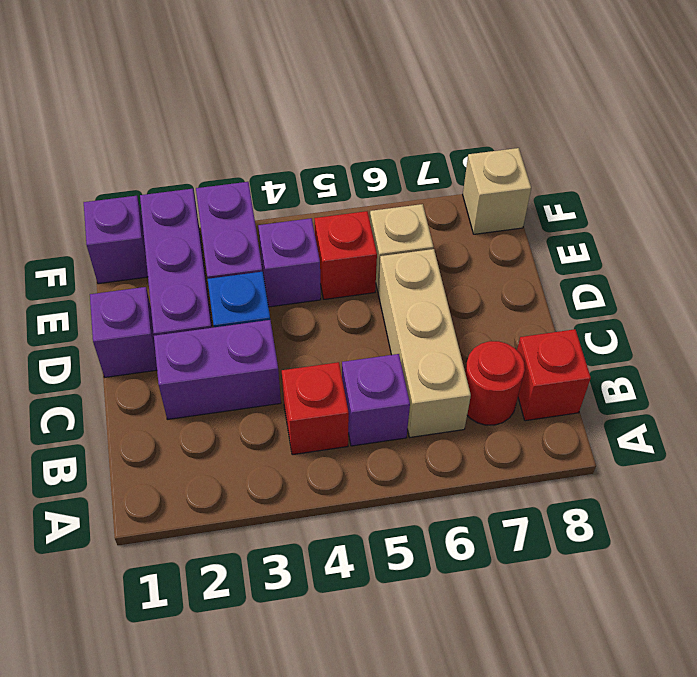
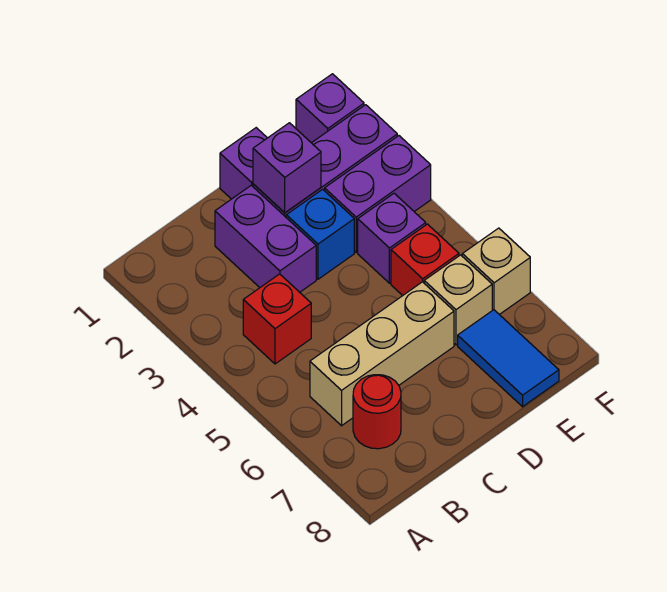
purple brick B5 level 1 -> purple brick D2 level 2
red brick B8 level 1 -> none
none -> blue tile E7:E8 level 1
tan brick F8 level 1 -> tan brick F6 level 1

